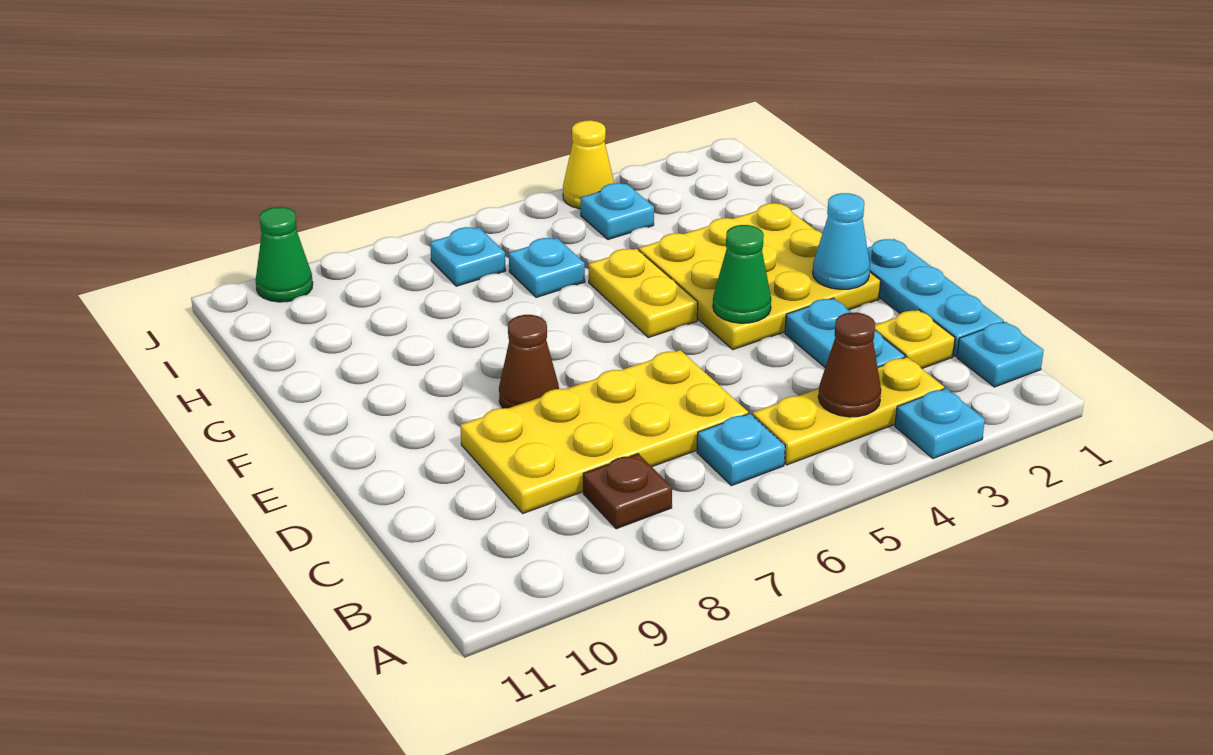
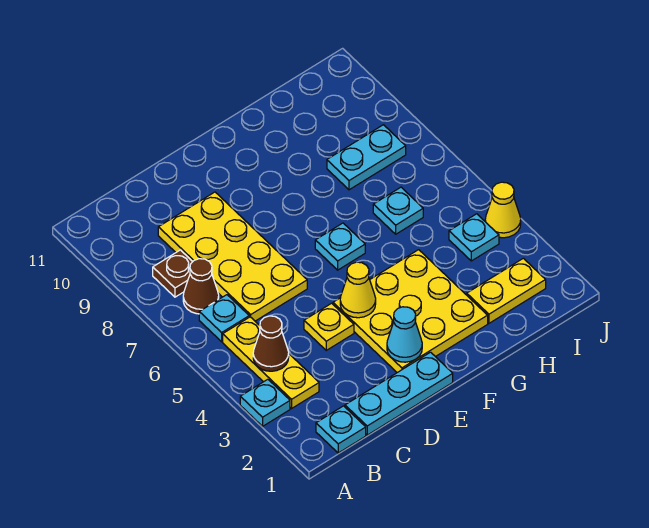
yellow plate C2 level 1 -> yellow plate D4 level 1
cyan plate C3:D3 level 1 -> cyan plate H8:I8 level 1
green cone E4 level 2 -> yellow cone E4 level 2
brown cone E8 level 1 -> brown cone B7 level 1
yellow plate F5:G5 level 1 -> yellow plate H2:I2 level 1
cyan plate I7 level 1 -> cyan plate F6 level 1
green cone J10 level 1 -> none

